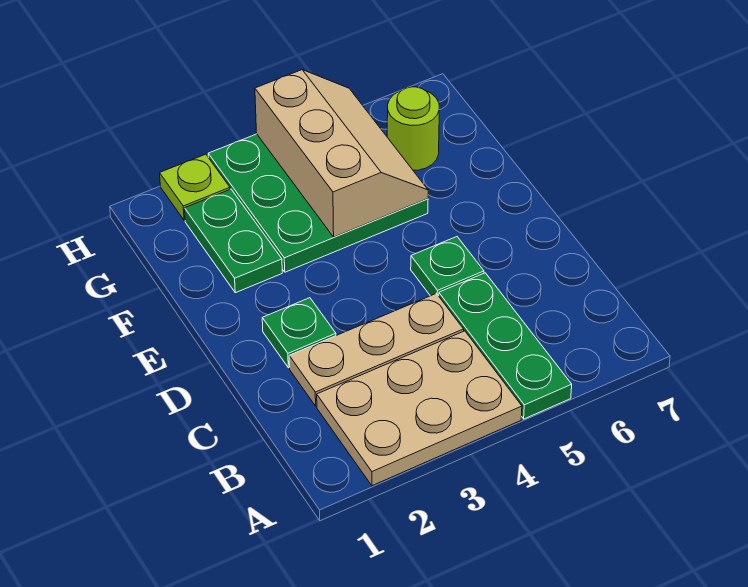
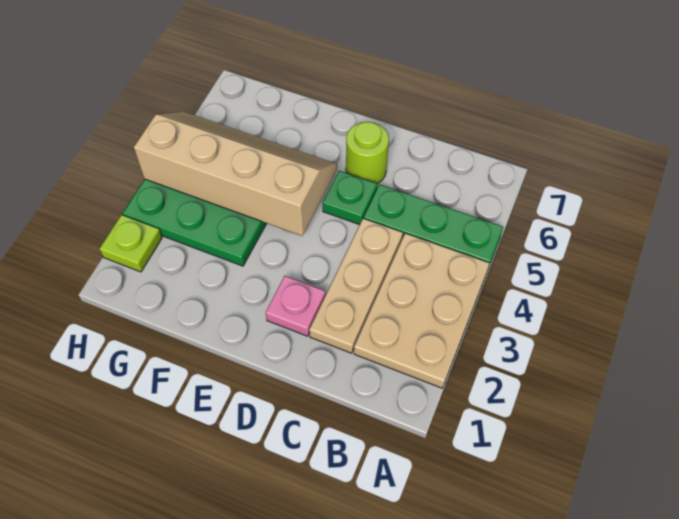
green plate D2 level 1 -> pink plate D2 level 1
green plate F2:G2 level 1 -> none
tan slope F4:H5 level 2 top 4 -> tan slope E4:H5 level 2 top 4
lime round brick G6 level 1 -> lime round brick D6 level 1

